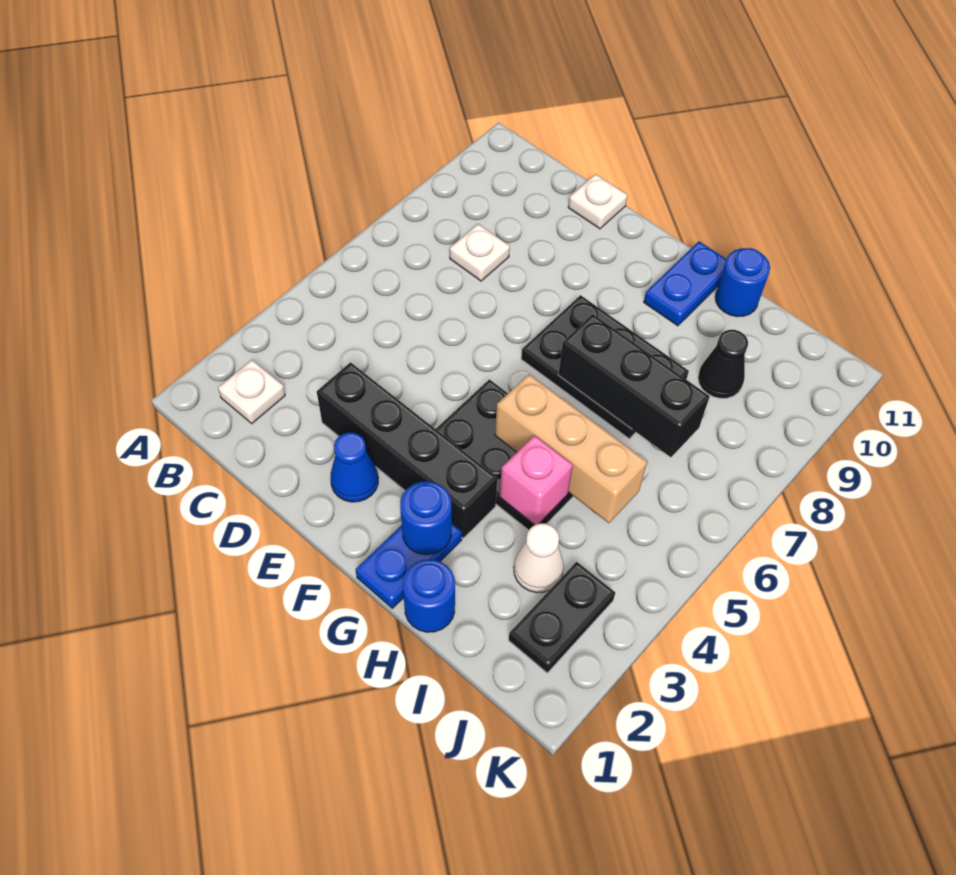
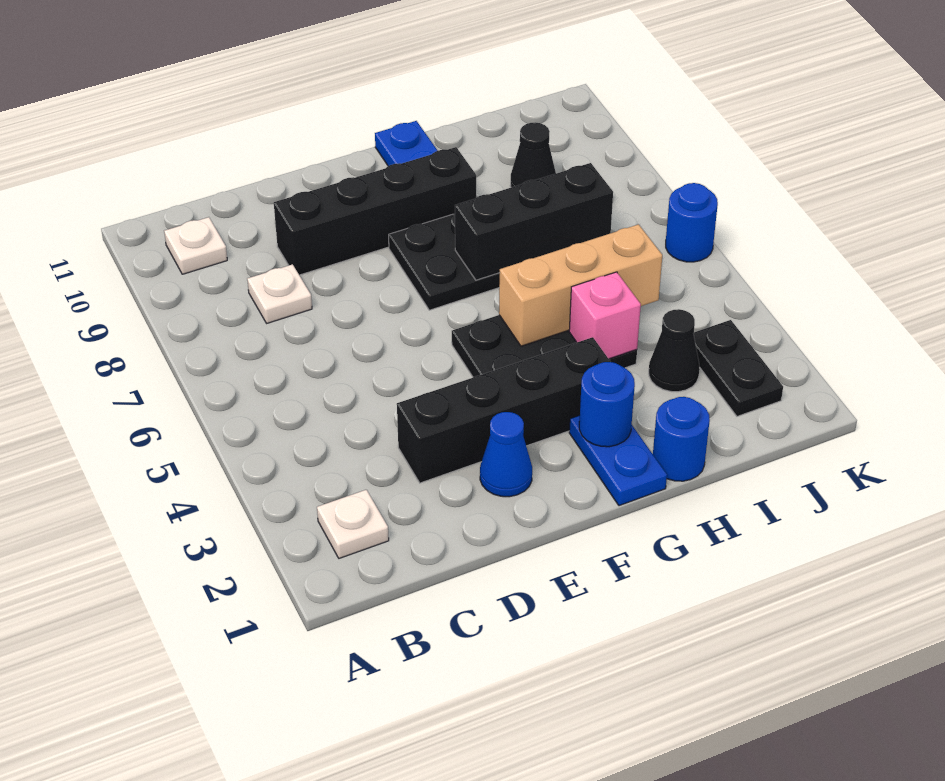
none -> black brick D9:G9 level 1
white plate D11 level 1 -> white plate B10 level 1
blue round brick H11 level 1 -> blue round brick K6 level 1
white cone I3 level 1 -> black cone I3 level 1

